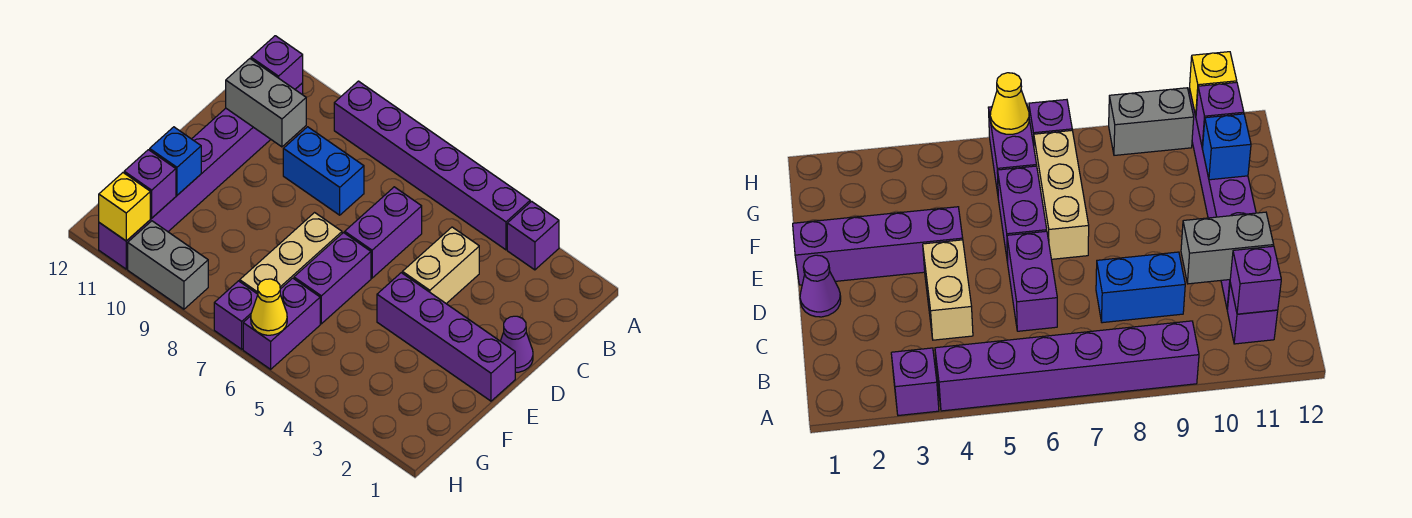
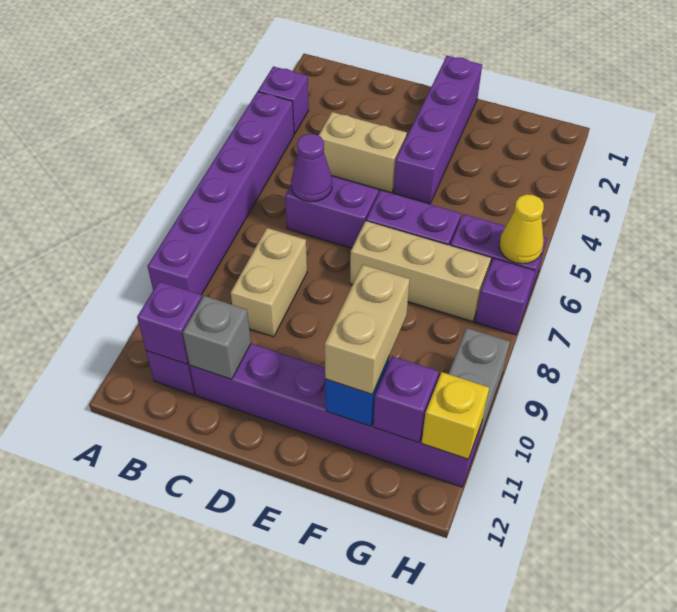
blue brick C8:C9 level 1 -> tan brick C8:C9 level 1
grey brick C10:C11 level 2 -> grey brick C11 level 2
purple cone D1 level 1 -> purple cone C6 level 2
none -> tan brick F10:F11 level 3

